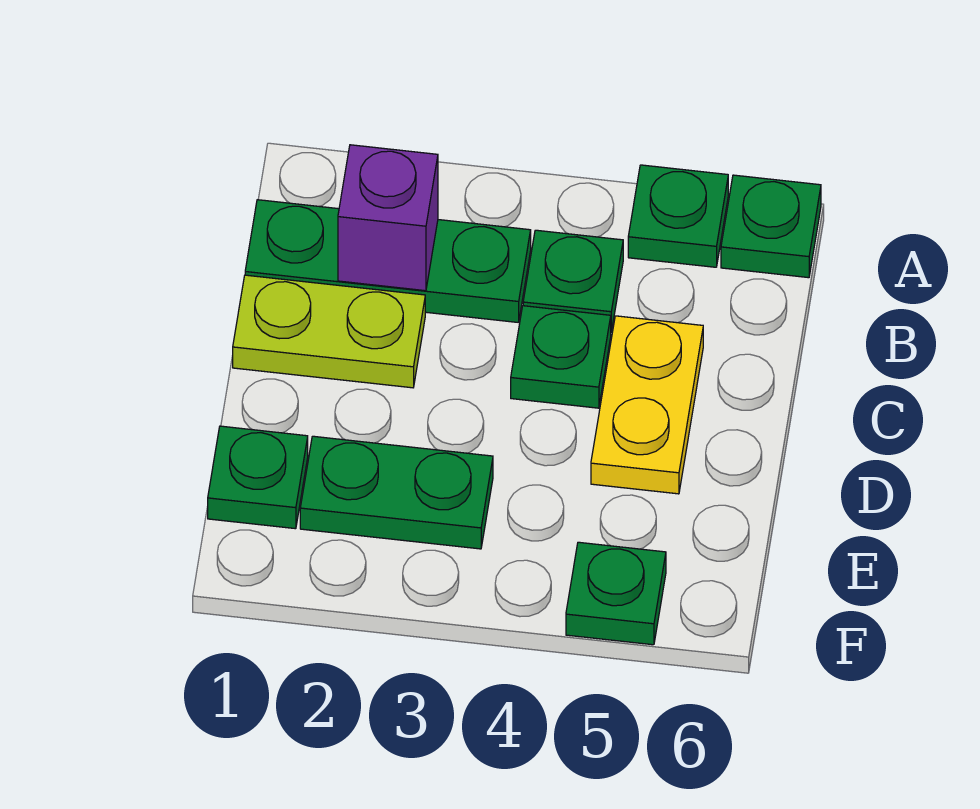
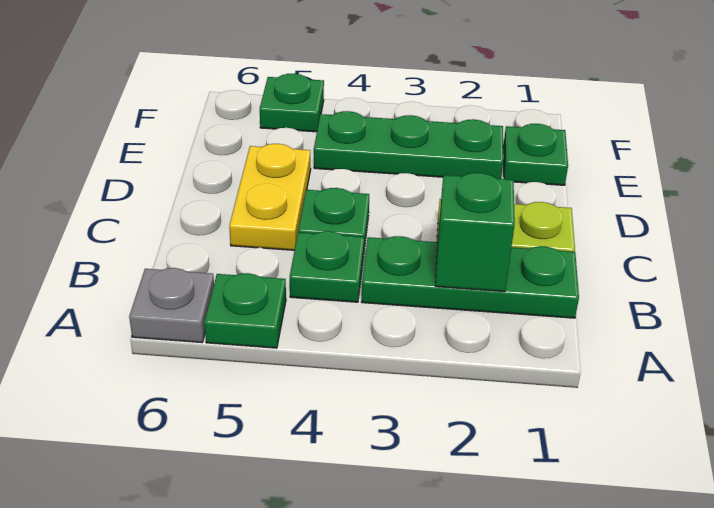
green plate A6 level 1 -> grey plate A6 level 1
purple brick B2 level 2 -> green brick B2 level 2
green plate E2:E3 level 1 -> green plate E2:E4 level 1

